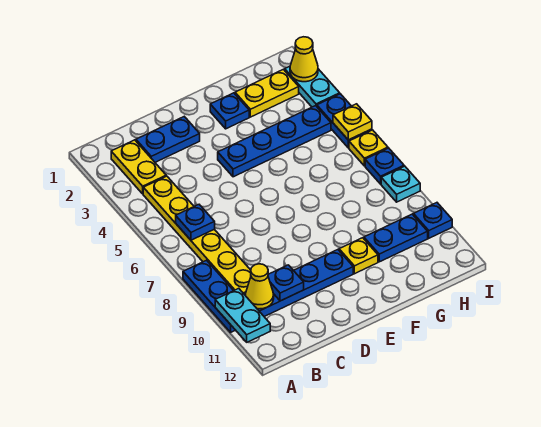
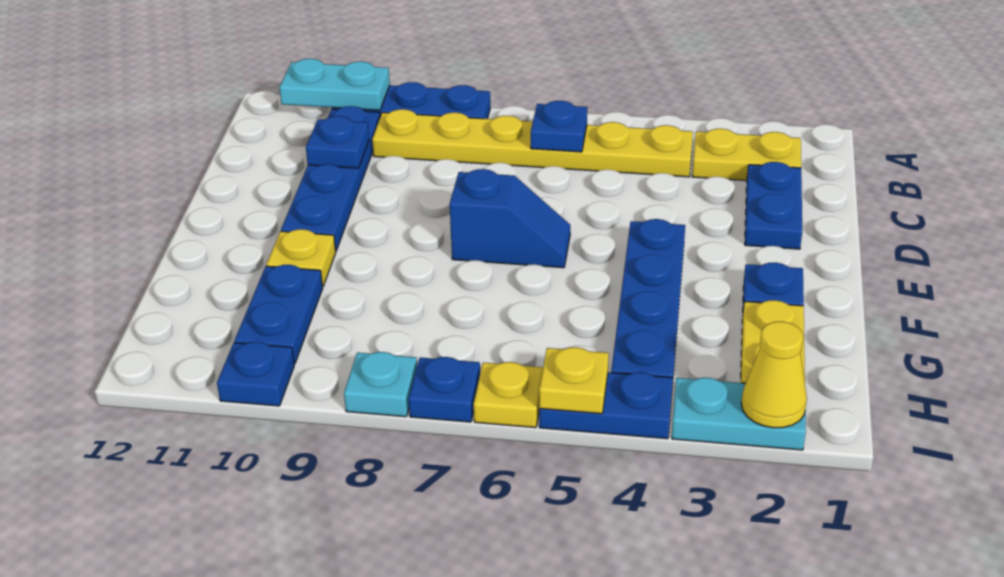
yellow cone B10 level 2 -> none
none -> blue slope E6:E7 level 1 top 7

